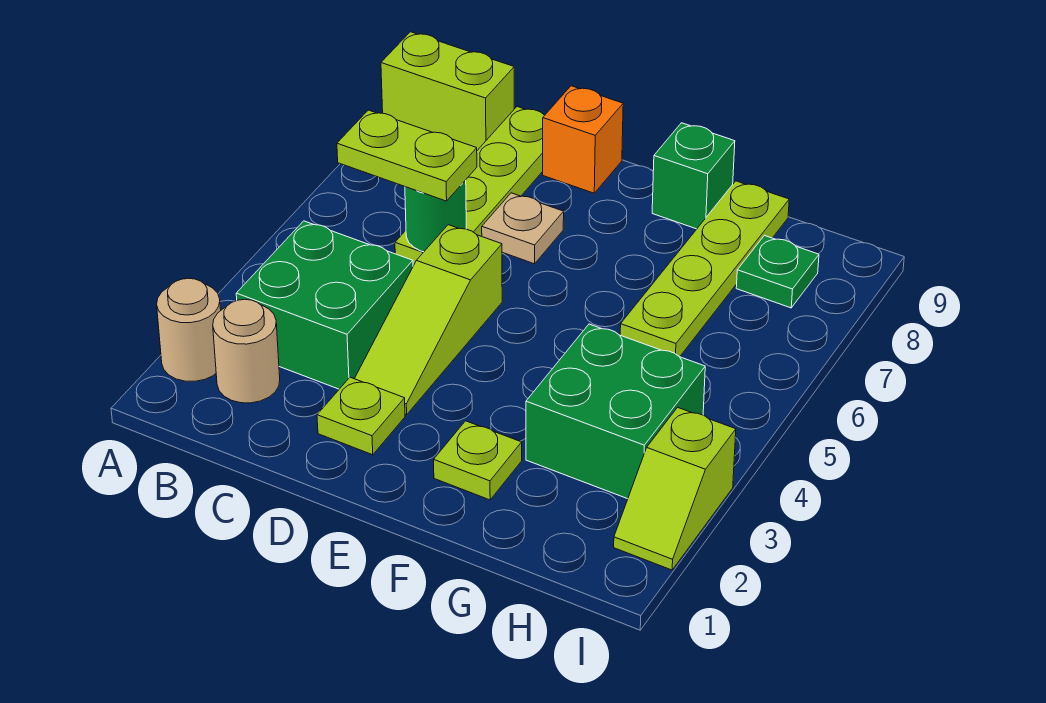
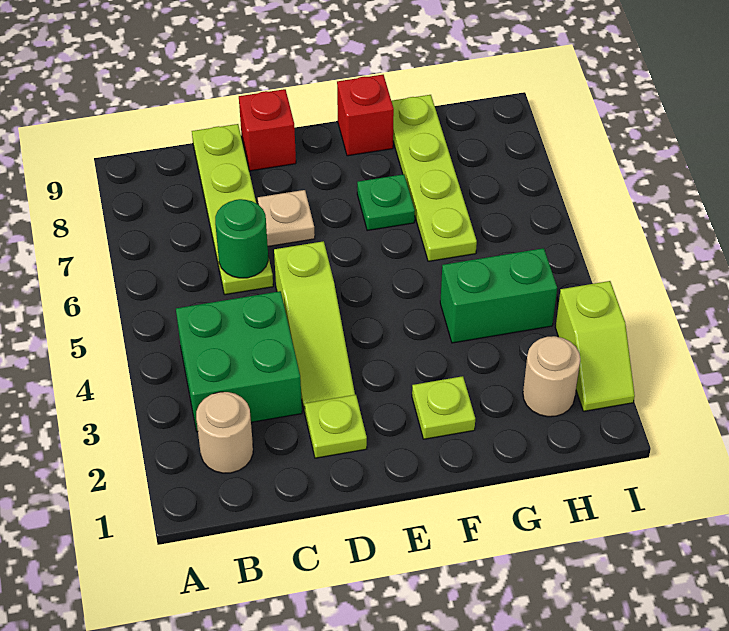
tan round brick A2 level 1 -> tan round brick H2 level 1
lime brick A9:B9 level 1 -> none
lime plate B6:C6 level 3 -> none
orange brick D9 level 1 -> red brick D9 level 1
green brick F9 level 1 -> red brick F9 level 1
green brick G3:H4 level 1 -> green brick G4:H4 level 1
green plate H8 level 1 -> green plate F7 level 1

